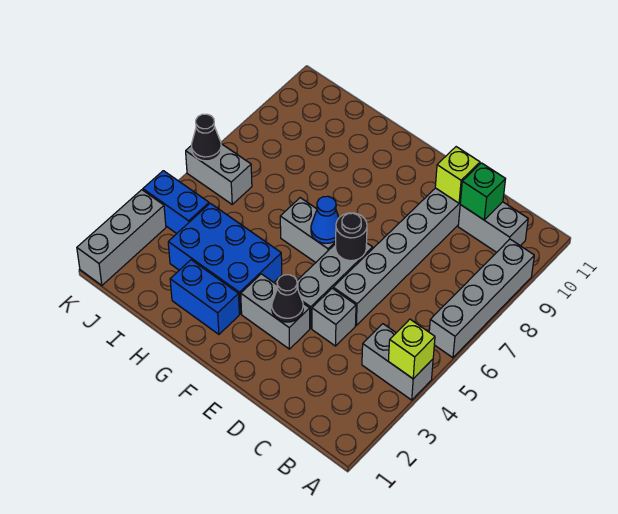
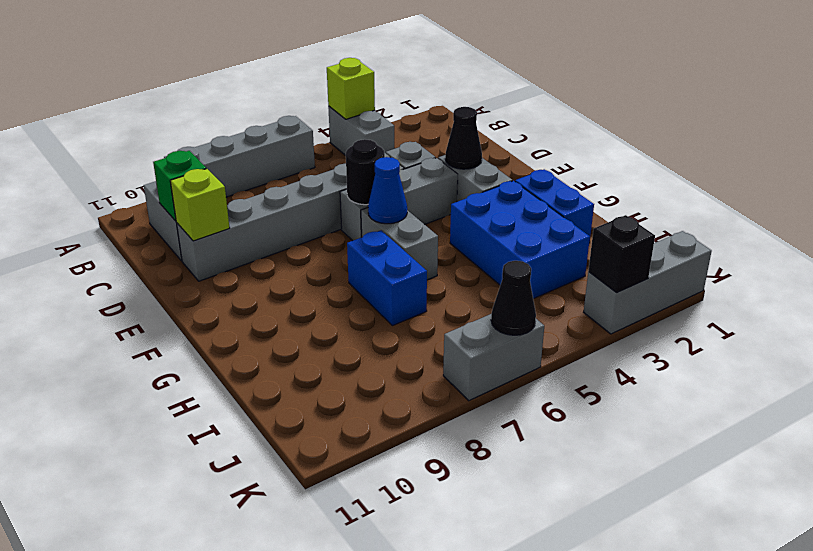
blue brick J4:K4 level 1 -> blue brick G7:H7 level 1
grey brick J6:K6 level 1 -> grey brick K6:K7 level 1
none -> black brick K3 level 2

